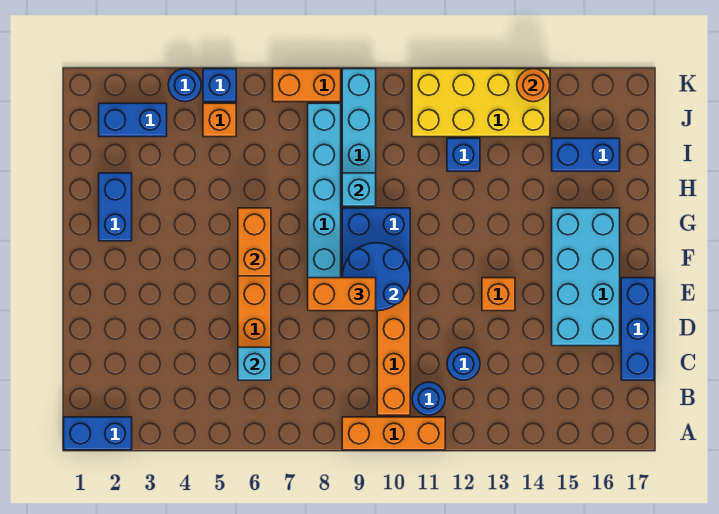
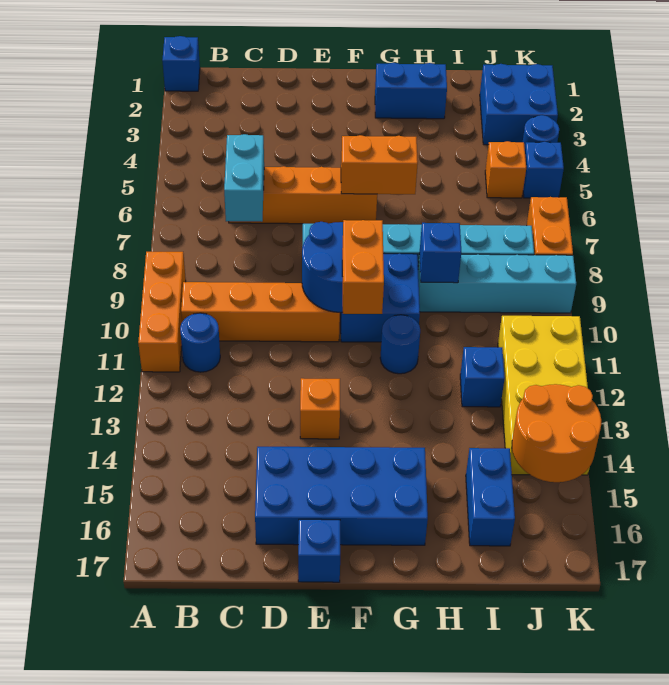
blue brick A1:A2 level 1 -> blue brick A1 level 1
cyan brick C6 level 2 -> cyan brick C6:C7 level 2
blue round brick C12 level 1 -> blue round brick G11 level 1
blue brick C17:E17 level 1 -> blue brick E17 level 1
cyan brick D15:G16 level 1 -> blue brick D15:G16 level 1
orange brick E8:E9 level 3 -> orange brick F10:F11 level 3
cyan brick H9 level 2 -> blue brick H9 level 2
blue brick J2:J3 level 1 -> blue brick J2:K3 level 1
orange round brick K14 level 2 -> orange round brick J14:K15 level 2

